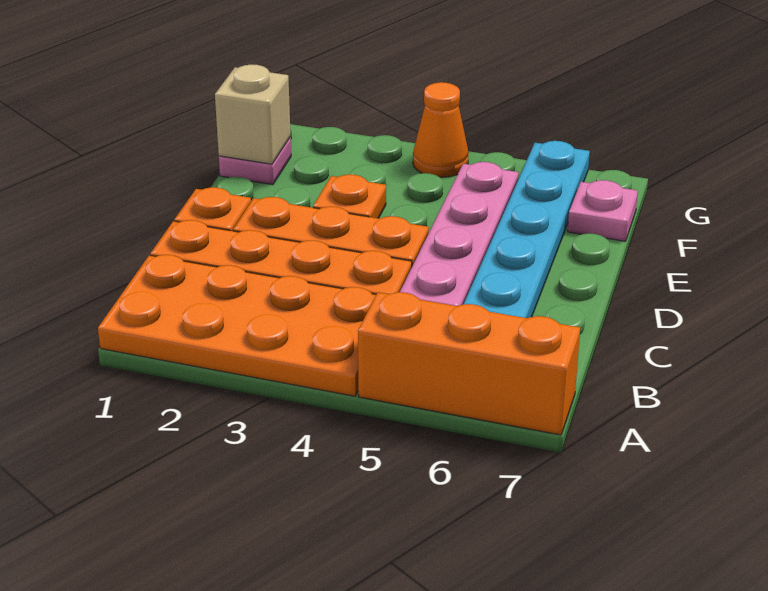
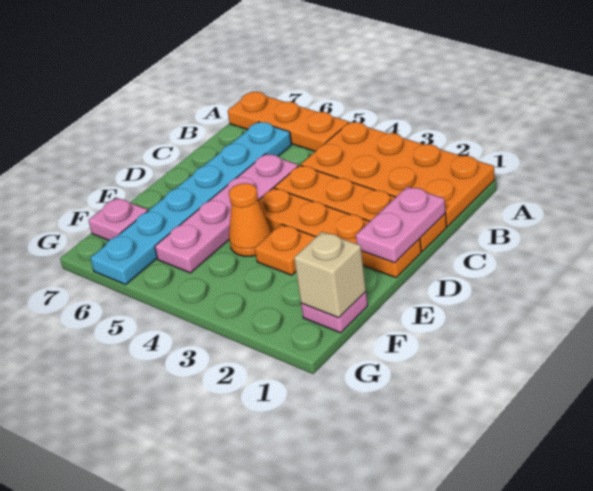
orange brick A5:A7 level 1 -> orange plate A5:A7 level 1
none -> pink plate C1:D1 level 2
orange cone G4 level 1 -> orange cone E4 level 1

